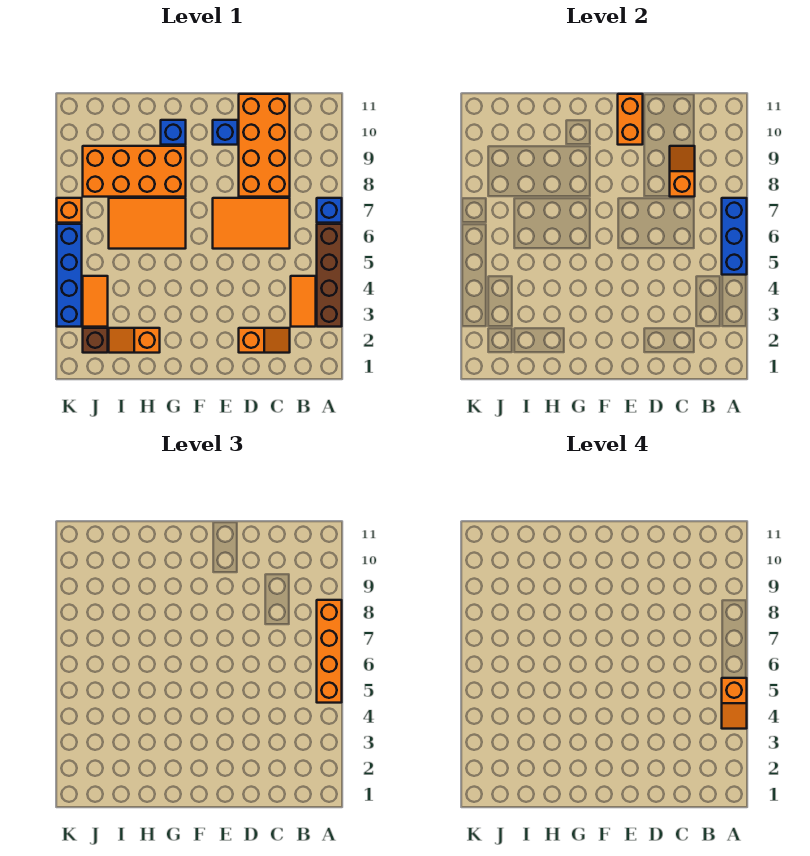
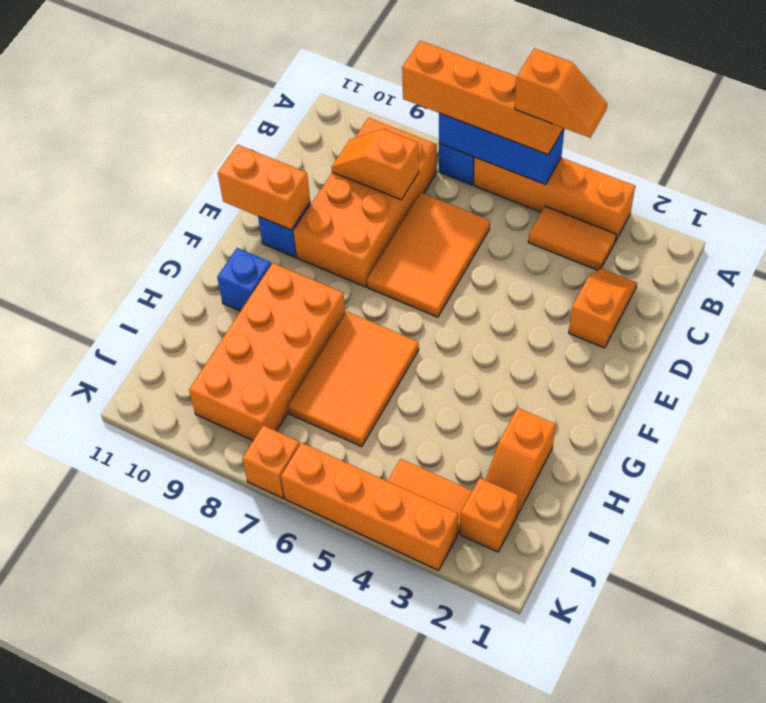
brown brick A3:A6 level 1 -> orange brick A3:A6 level 1
orange brick C8:D11 level 1 -> orange brick B8:E9 level 1
brown brick J2 level 1 -> orange brick J2 level 1
blue brick K3:K6 level 1 -> orange brick K3:K6 level 1

